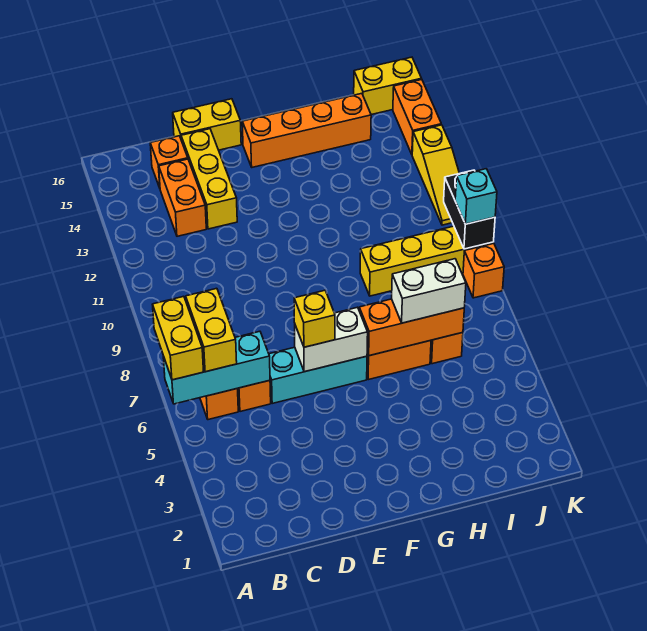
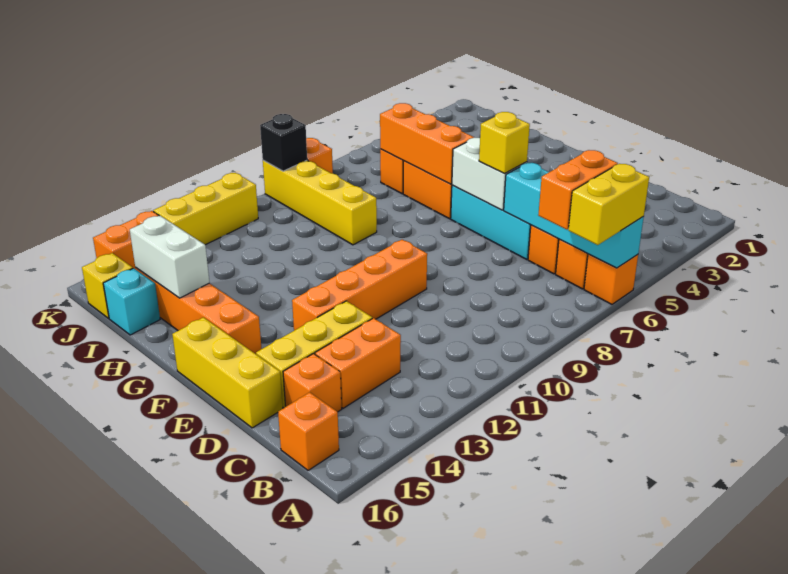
none -> orange brick A6 level 1
cyan brick A6:C6 level 2 -> cyan brick A6:D6 level 2
yellow brick B6:B7 level 3 -> orange brick B6:B7 level 3
none -> orange brick B16 level 1
yellow brick D16:E16 level 1 -> yellow brick D16:F16 level 1
none -> orange brick E10:E13 level 1
white brick H6:I6 level 3 -> white brick H15:I15 level 2
yellow brick J16:K16 level 1 -> yellow brick J16 level 1
black brick K9:K10 level 2 -> black brick K9 level 2
cyan brick K9 level 3 -> cyan brick I16 level 1
yellow slope K11:K13 level 1 top 13 -> yellow brick K11:K13 level 1

